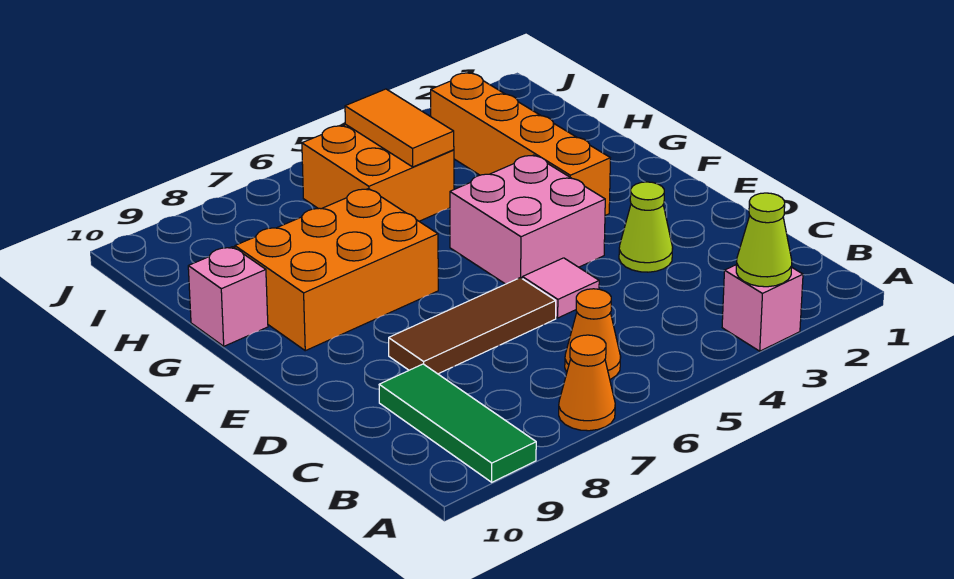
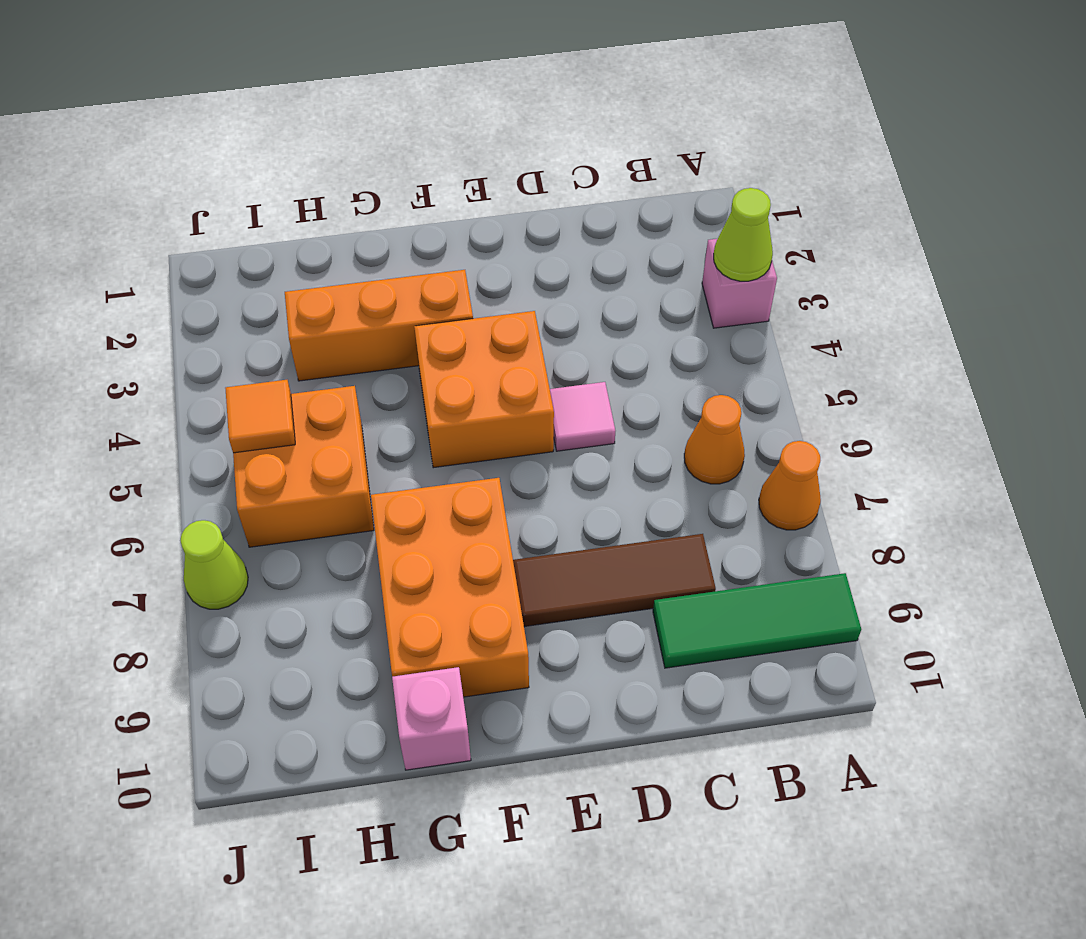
lime cone D3 level 1 -> lime cone J7 level 1
brown tile D6:D8 level 1 -> brown tile C8:E8 level 1
pink brick E4:F5 level 1 -> orange brick E4:F5 level 1
orange brick F3:I3 level 1 -> orange brick F3:H3 level 1
orange tile H5:I5 level 2 -> orange tile I5 level 2

